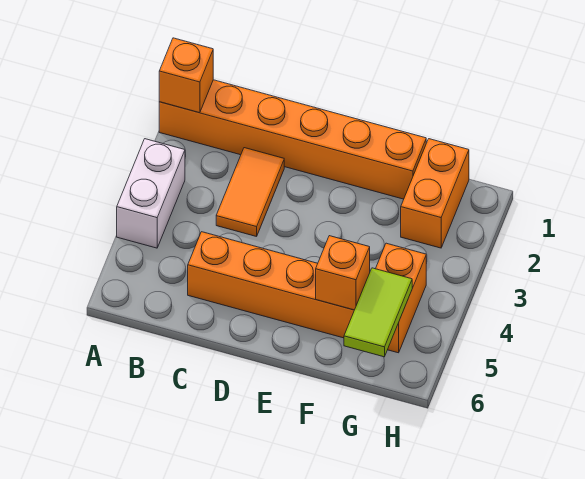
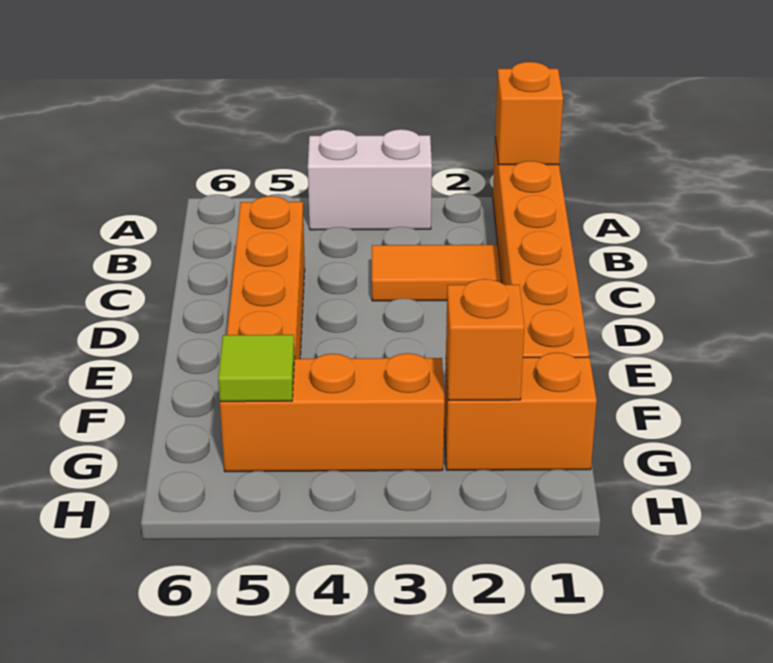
orange brick F5 level 2 -> orange brick G2 level 2
orange brick G4:G5 level 1 -> orange brick G3:G5 level 1
lime tile G5:G6 level 2 -> lime tile G5 level 2

